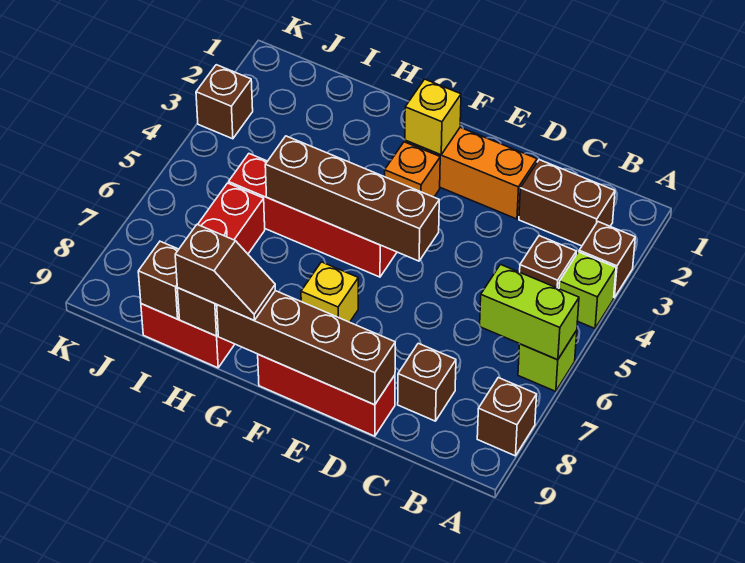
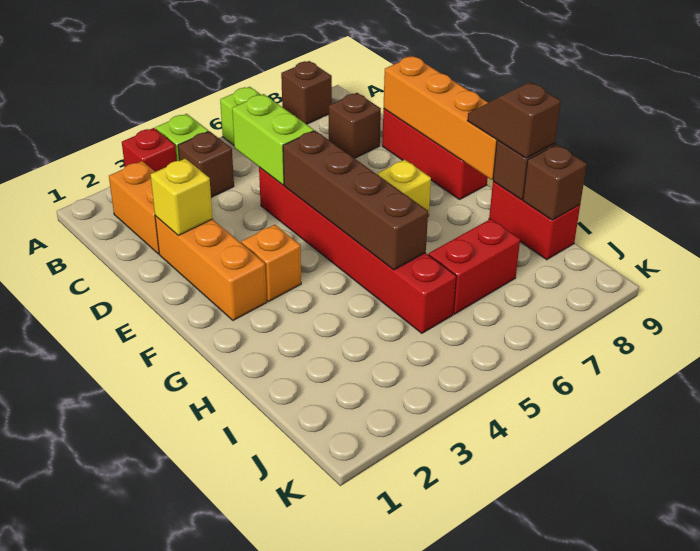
brown brick A3 level 1 -> red brick A3 level 1
lime brick A6:B6 level 2 -> lime brick C5:D5 level 2
brown brick B2:C2 level 1 -> orange brick B2:C2 level 1
brown brick D9:G9 level 2 -> orange brick D9:G9 level 2
yellow brick F2 level 2 -> yellow brick D2 level 2
red brick F5:I5 level 1 -> red brick D5:I5 level 1
brown brick K3 level 1 -> none

